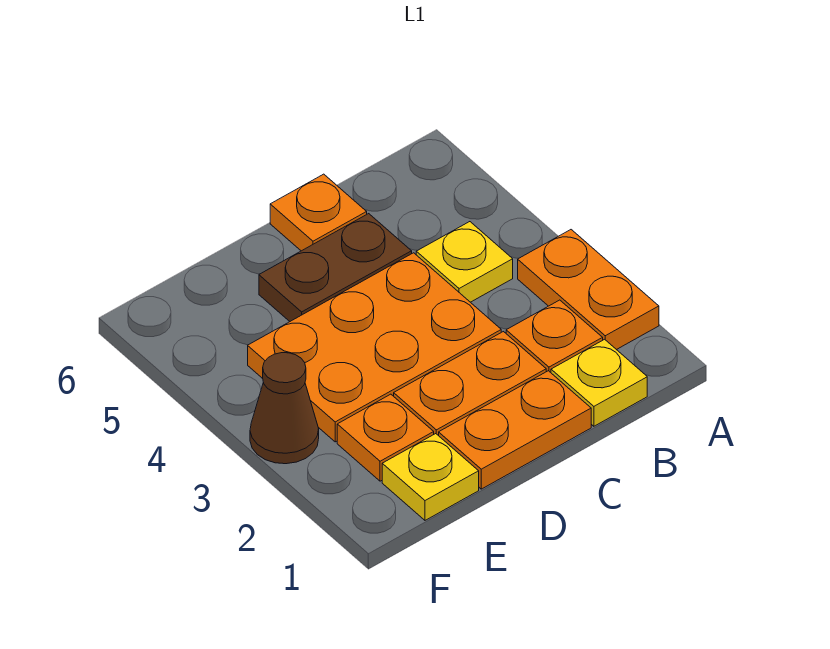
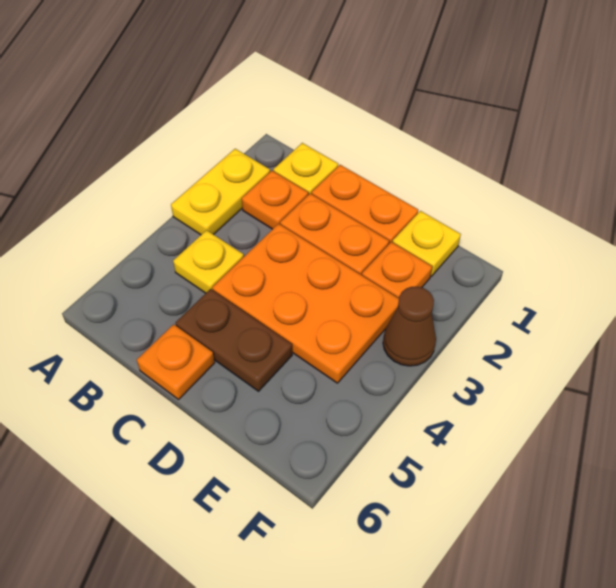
orange plate A2:A3 level 1 -> yellow plate A2:A3 level 1

